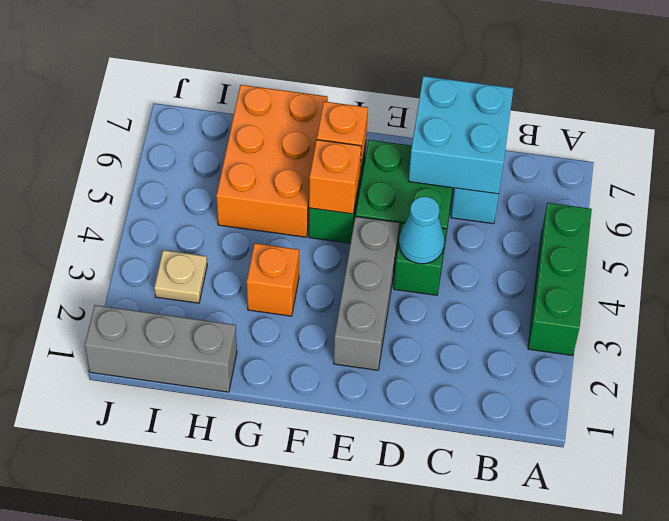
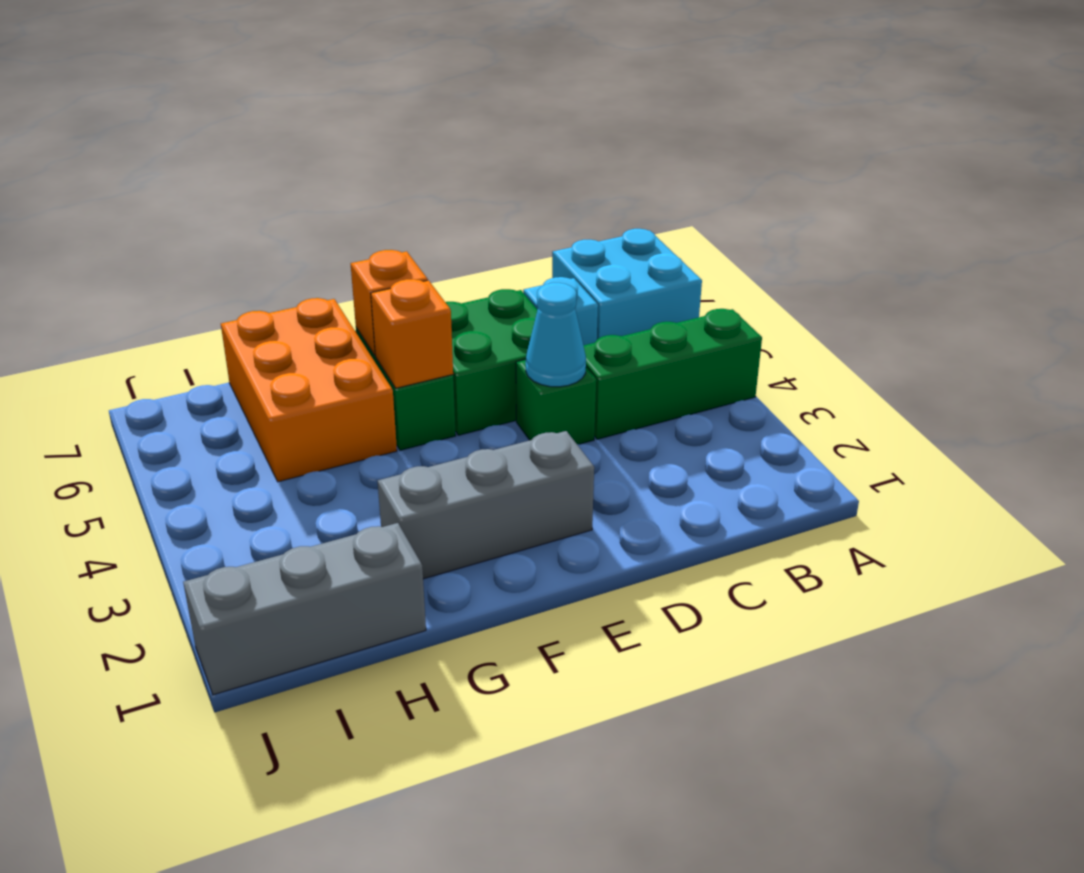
green brick A3:A5 level 1 -> green brick A4:C4 level 1
cyan brick C6:D7 level 2 -> cyan brick A6:B7 level 1
grey brick E2:E4 level 1 -> grey brick E2:G2 level 1
orange brick G3 level 1 -> none
tan plate I3 level 1 -> none

